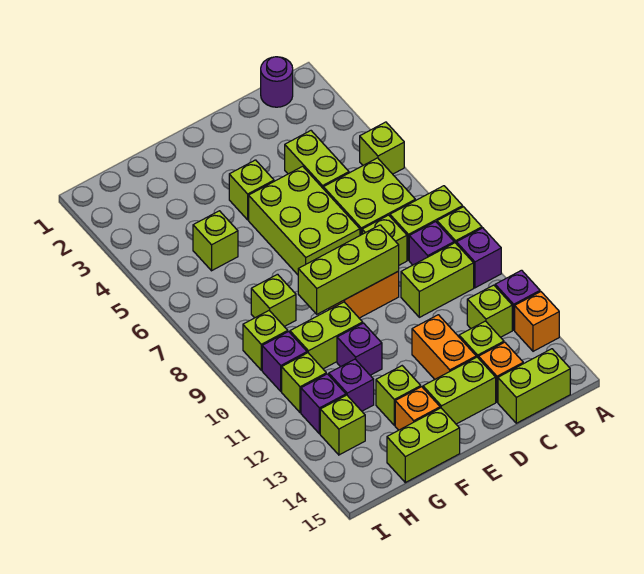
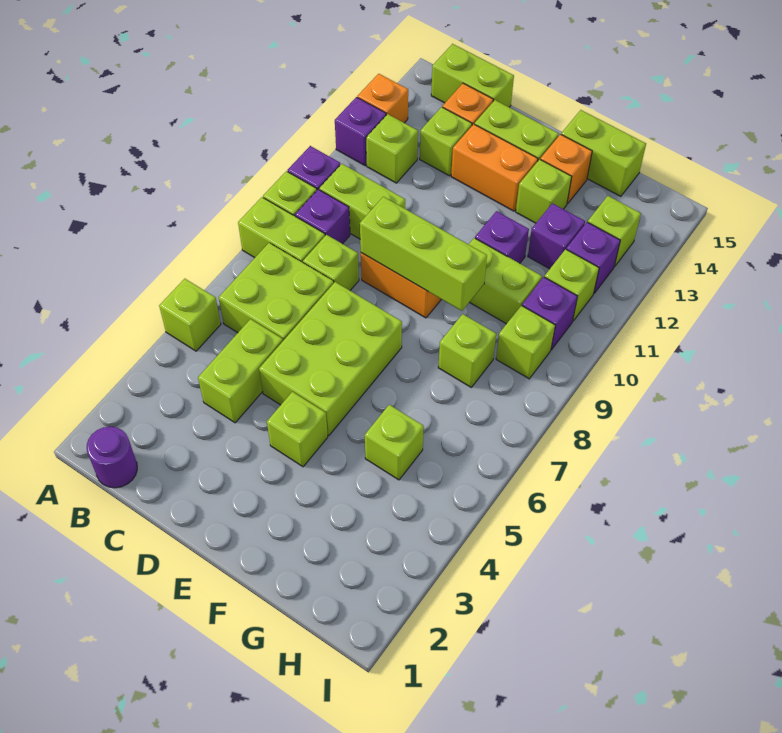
orange brick D12:D13 level 1 -> orange brick D13:E13 level 1

